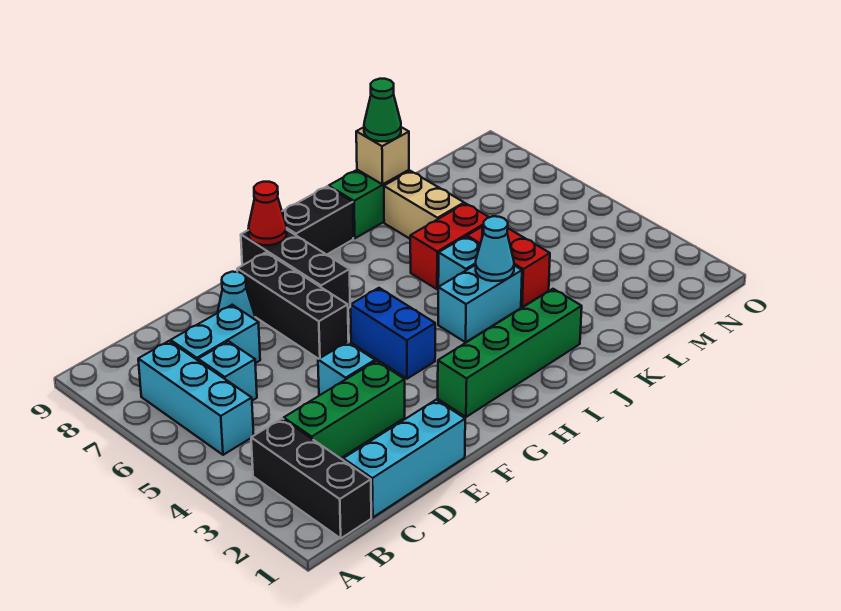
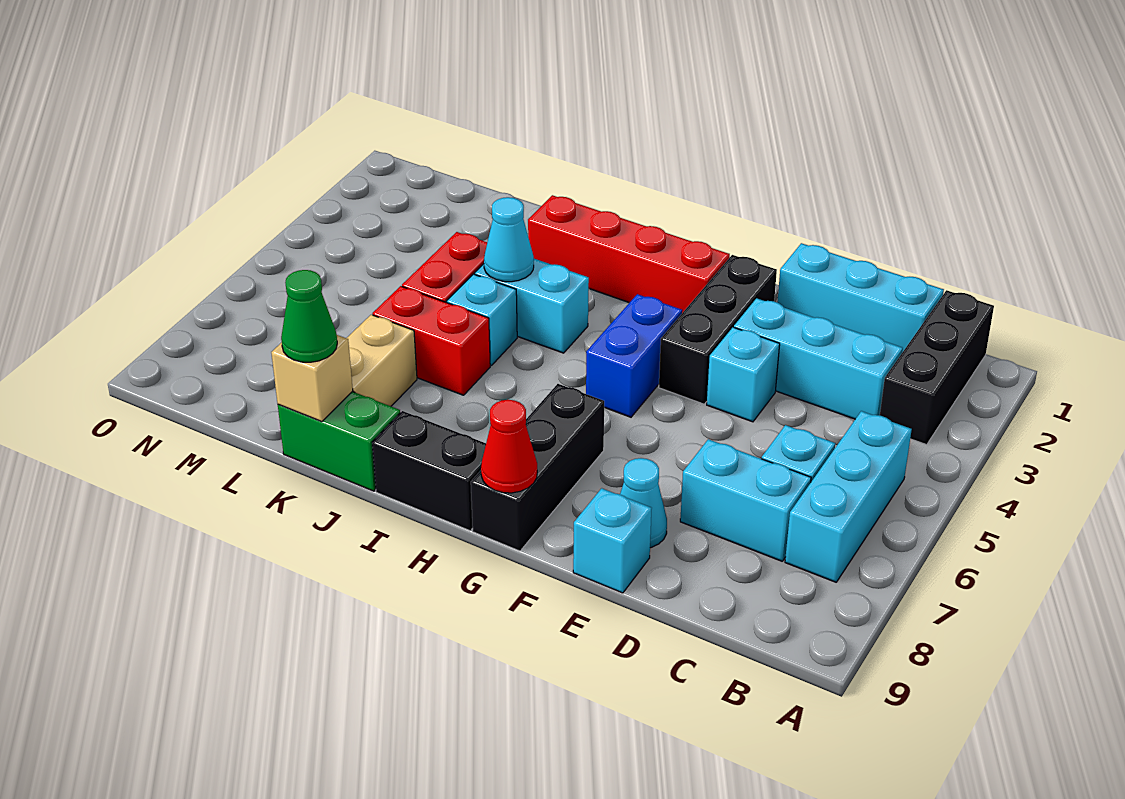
green brick C3:E3 level 1 -> cyan brick C3:E3 level 1
none -> cyan brick E9 level 1
black brick F6:F8 level 1 -> black brick F2:F4 level 1
green brick G2:J2 level 1 -> red brick G2:J2 level 1

